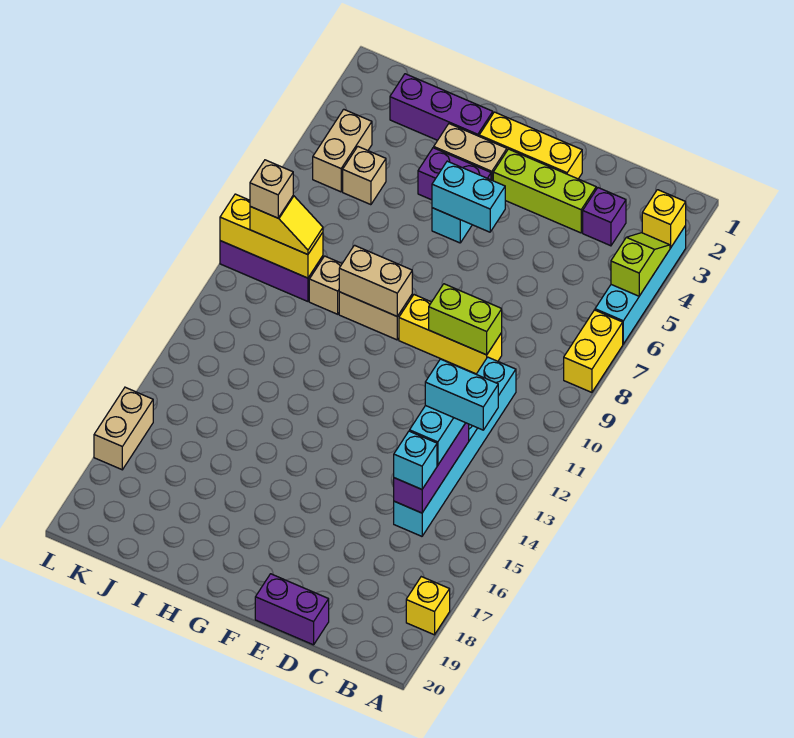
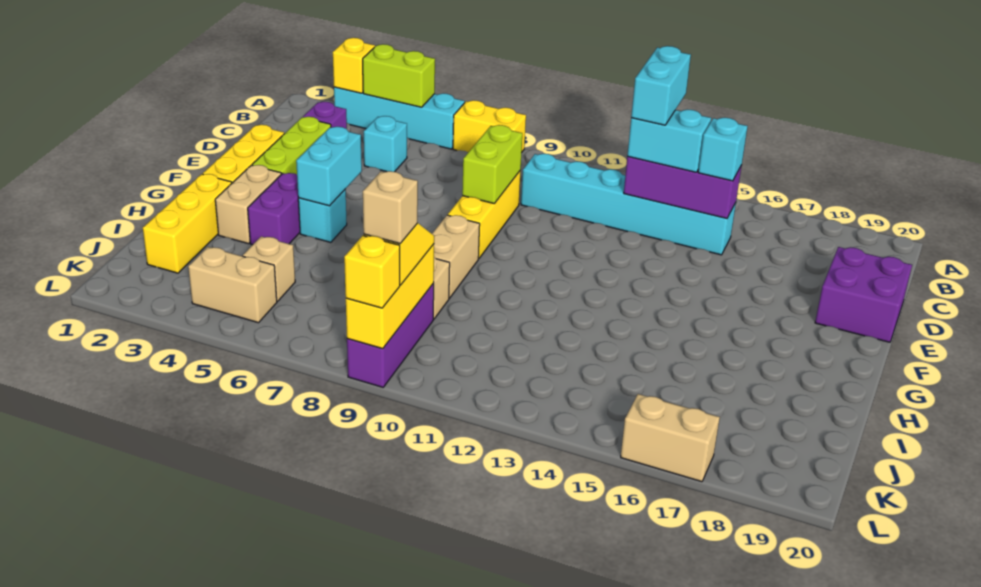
lime slope A4:A5 level 2 top 5 -> lime brick A4:A5 level 2
yellow brick A18 level 1 -> yellow brick L9 level 3
none -> cyan brick C5 level 1
purple brick D20:E20 level 1 -> purple brick D19:E20 level 1
tan brick G9:H9 level 2 -> none
purple brick H2:J2 level 1 -> yellow brick H2:J2 level 1

